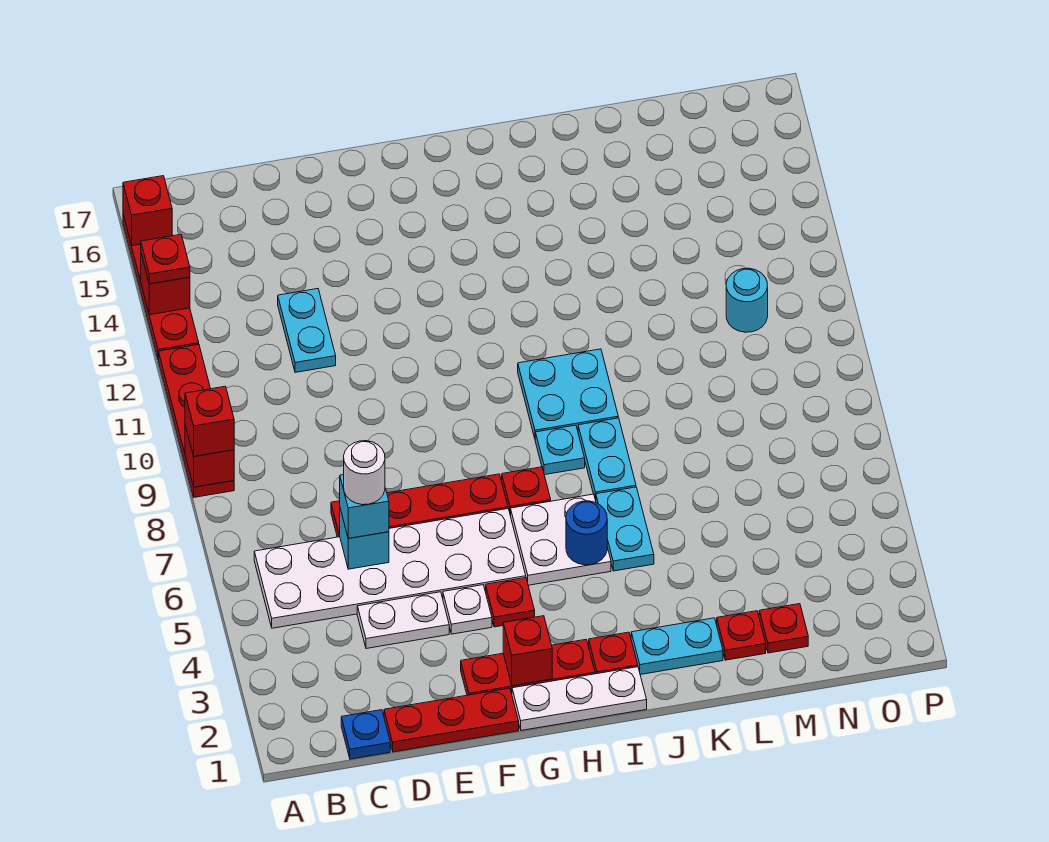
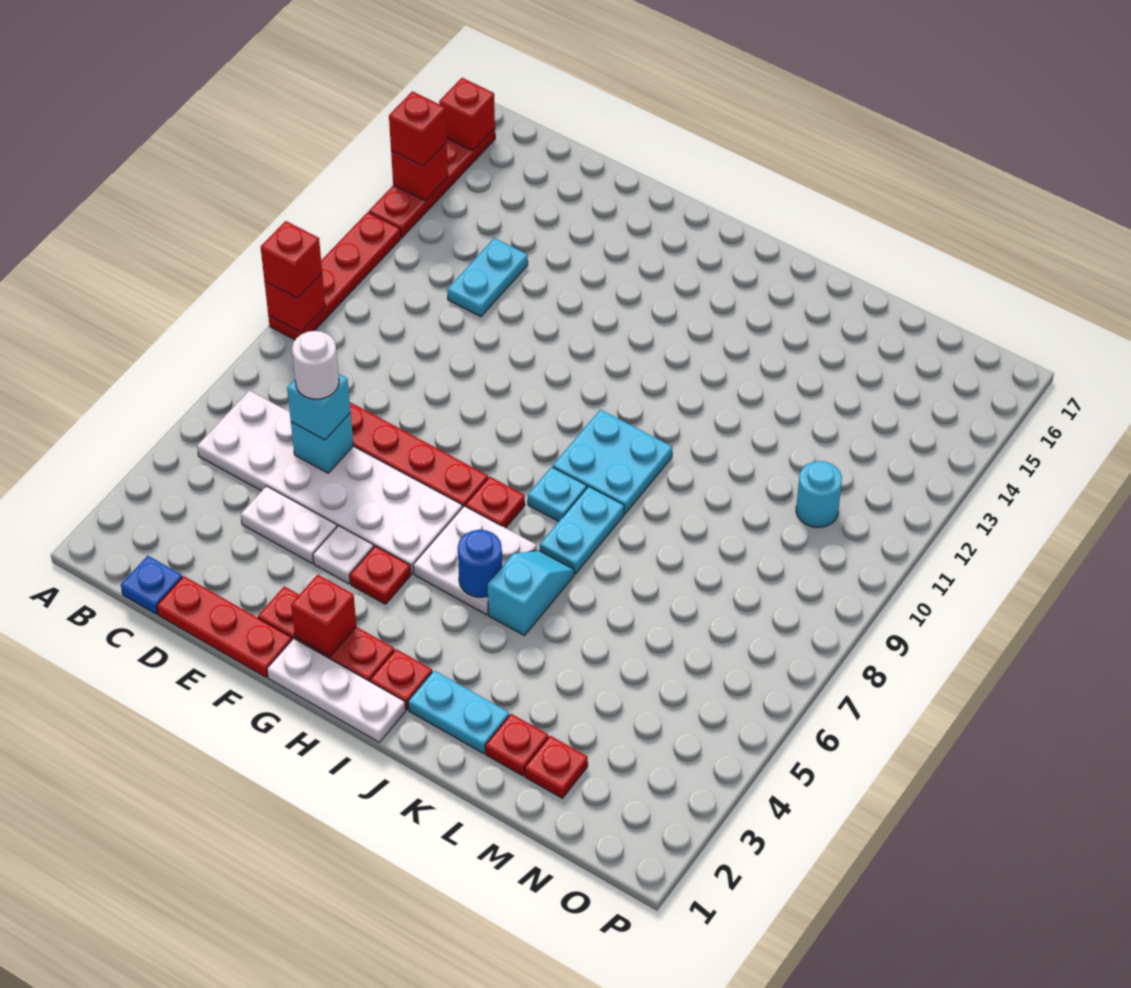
red plate A14 level 3 -> red brick A14 level 3
cyan plate J5:J6 level 1 -> cyan slope J5:J6 level 1 top 5

